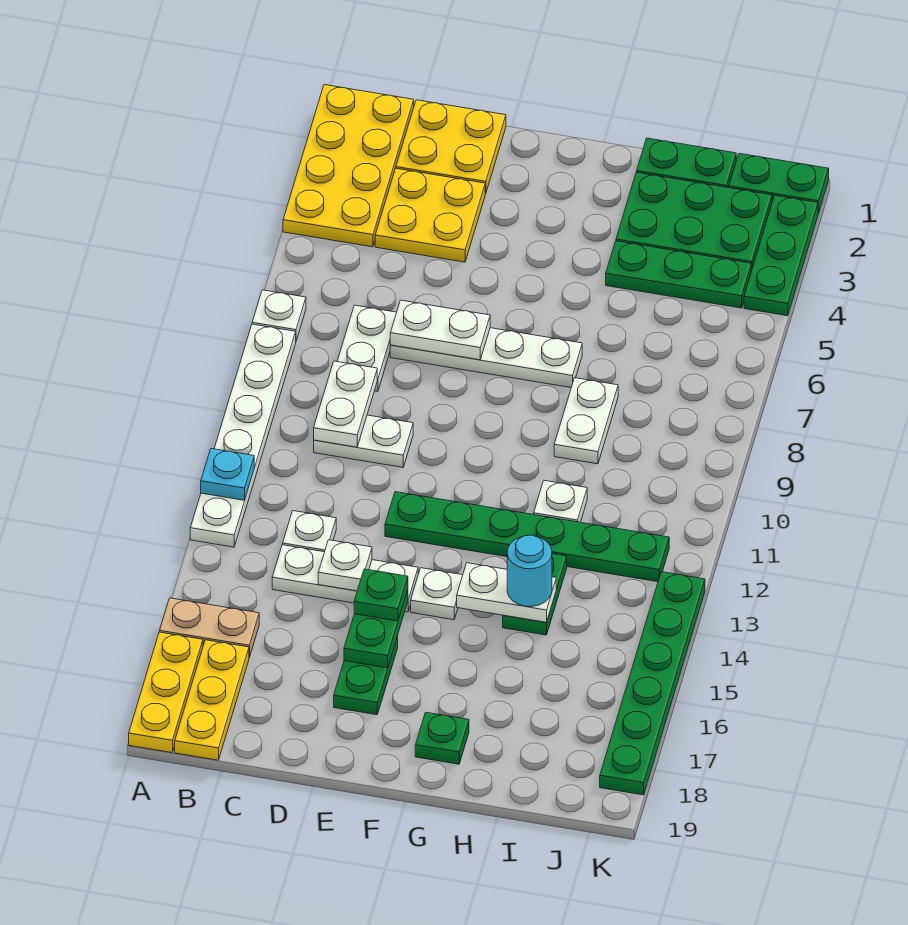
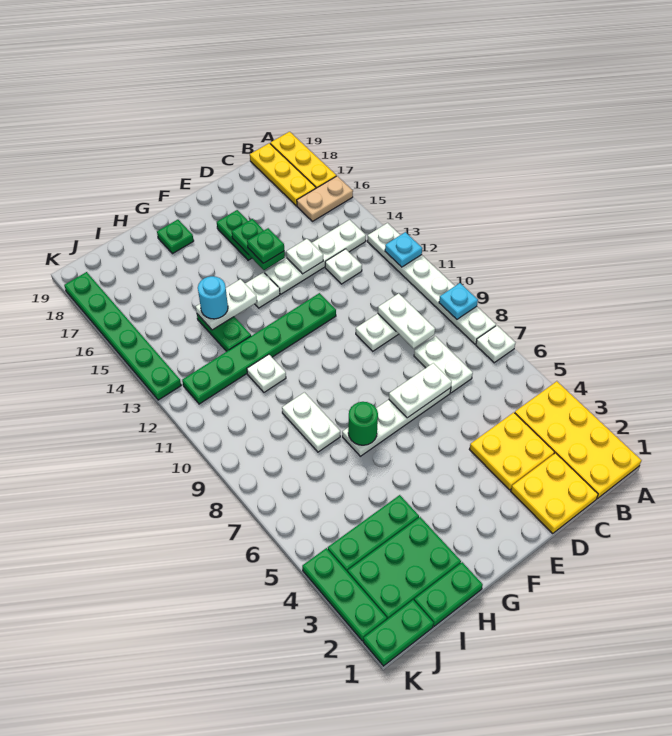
none -> cyan plate A9 level 2
white plate C14:E14 level 1 -> white plate B14:E14 level 1
none -> green round brick G7 level 2

